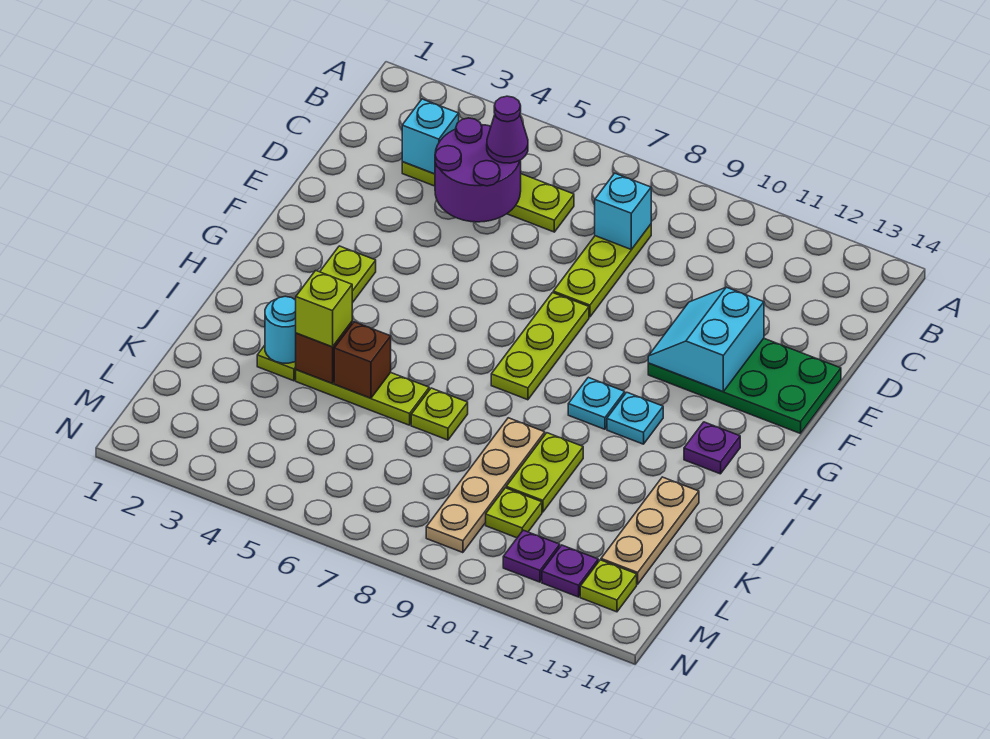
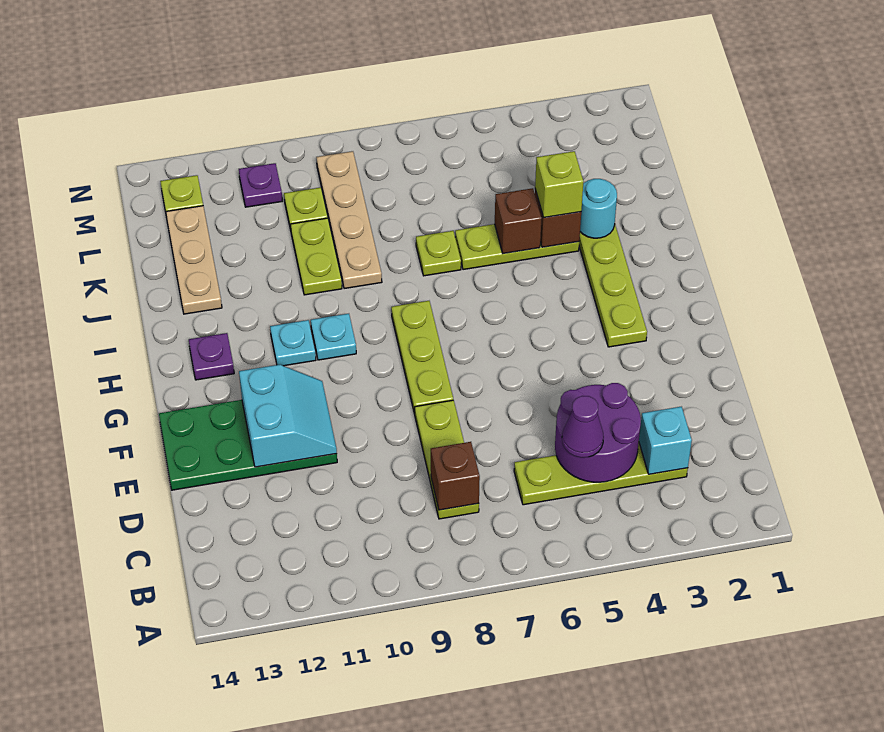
cyan brick C8 level 2 -> brown brick C8 level 2
purple plate M12 level 1 -> none

